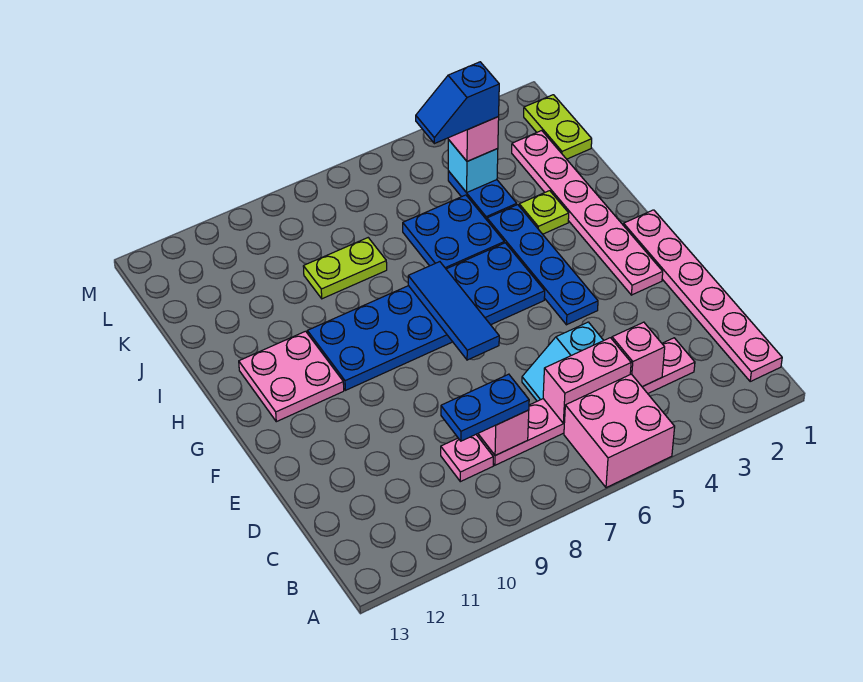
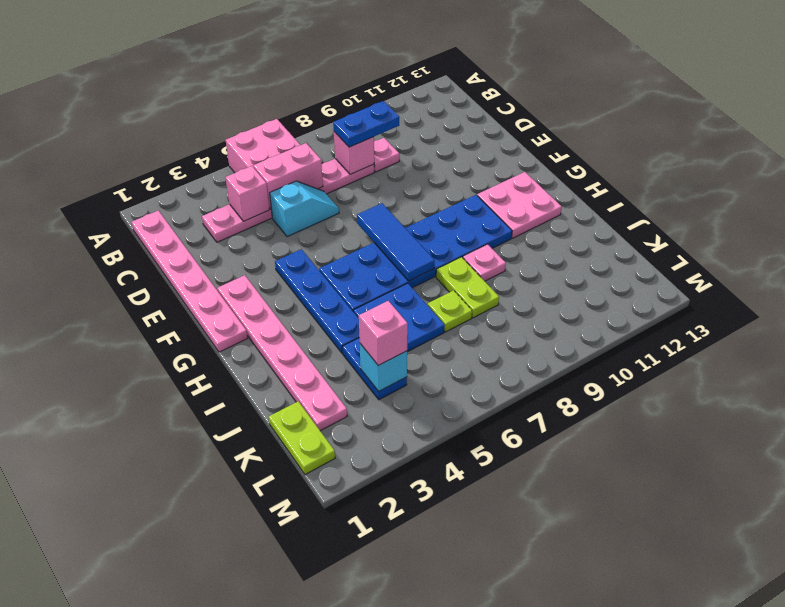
lime plate I3 level 1 -> lime plate J7 level 1
none -> pink plate I9 level 1
lime plate J8:J9 level 1 -> lime plate I8:J8 level 1
blue slope K4:K5 level 4 top 4 -> none

